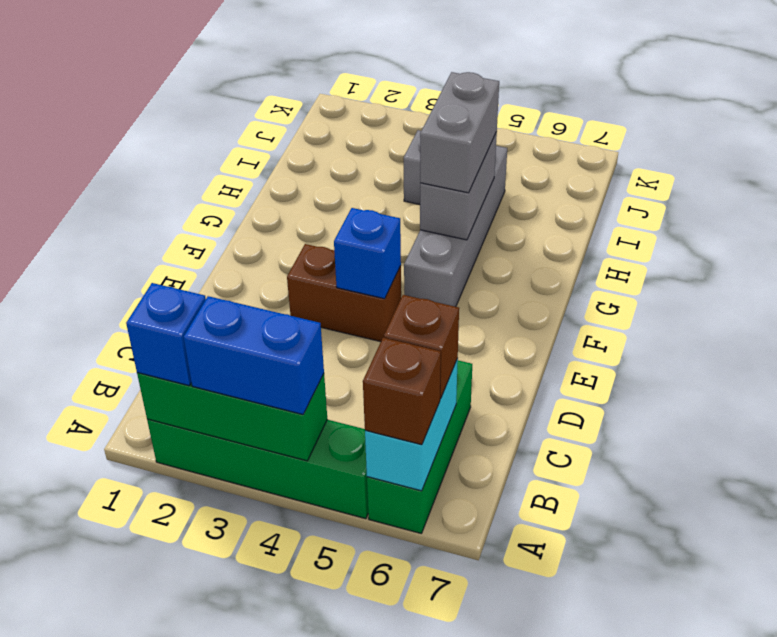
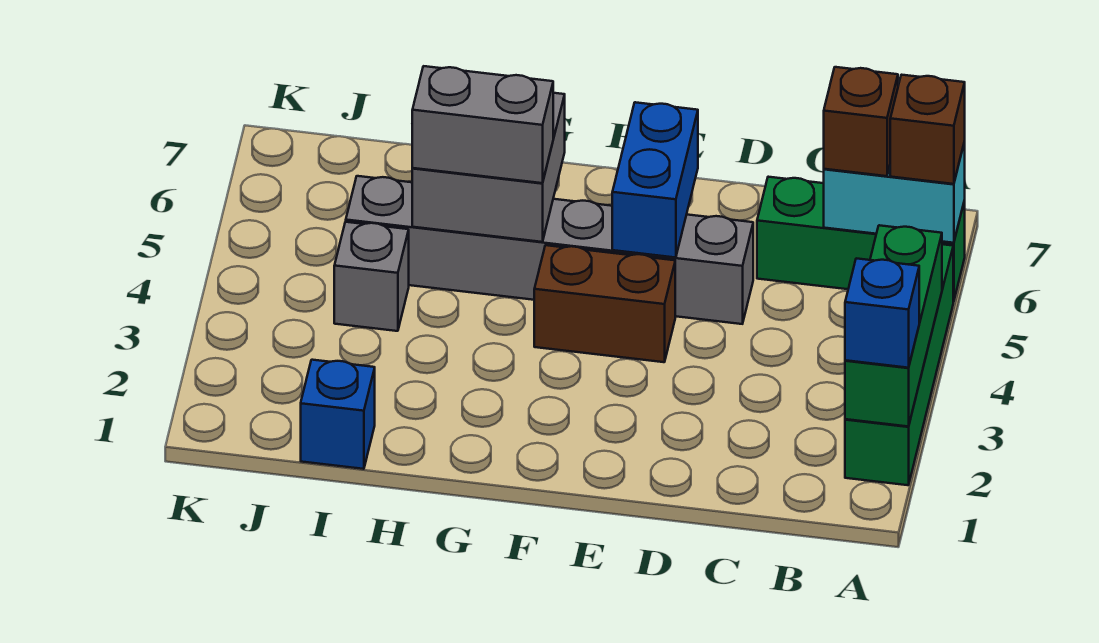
blue brick A3:A4 level 3 -> blue brick E5:E6 level 2
brown brick E3:E4 level 1 -> brown brick E4:F4 level 1
blue brick E4 level 2 -> blue brick I1 level 1
grey brick F5:I5 level 1 -> grey brick D5:I5 level 1
grey brick G5:H5 level 2 -> grey brick G5:H6 level 2

